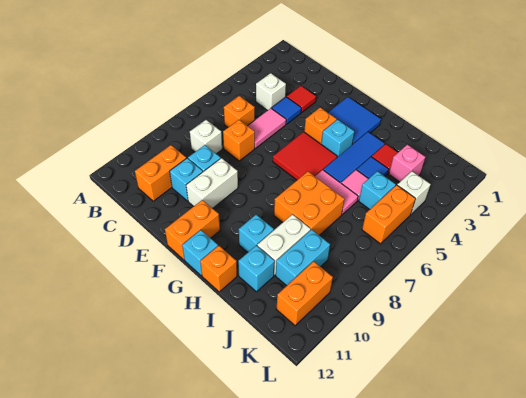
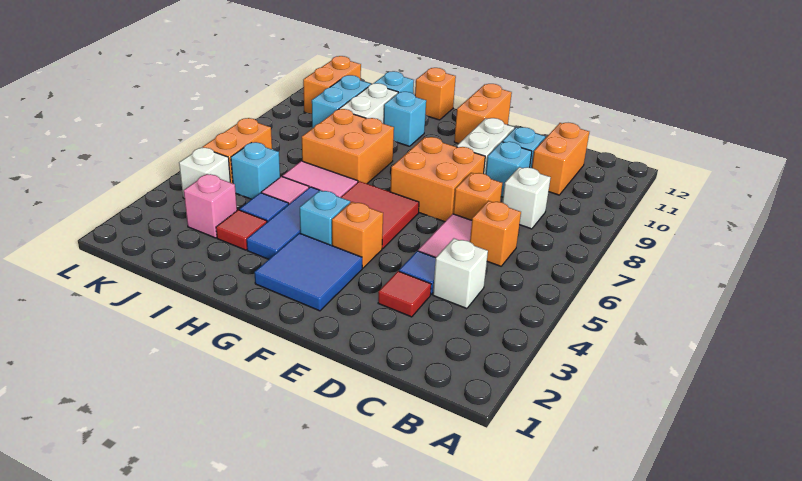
none -> orange brick E7:F8 level 1
cyan brick G12 level 1 -> none

